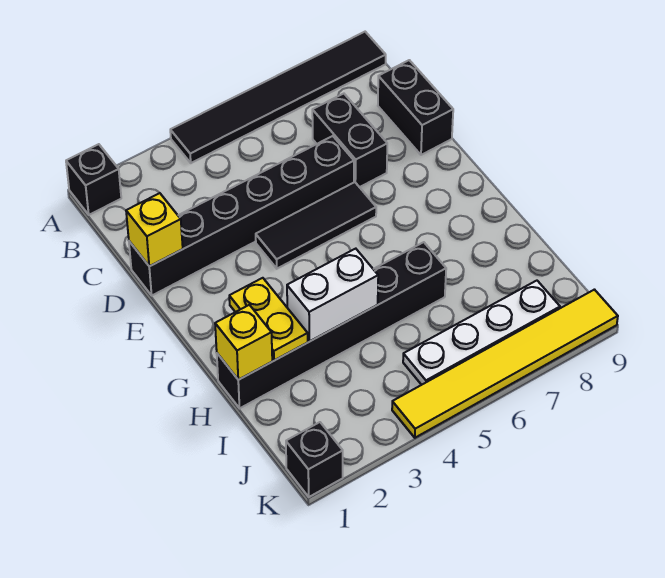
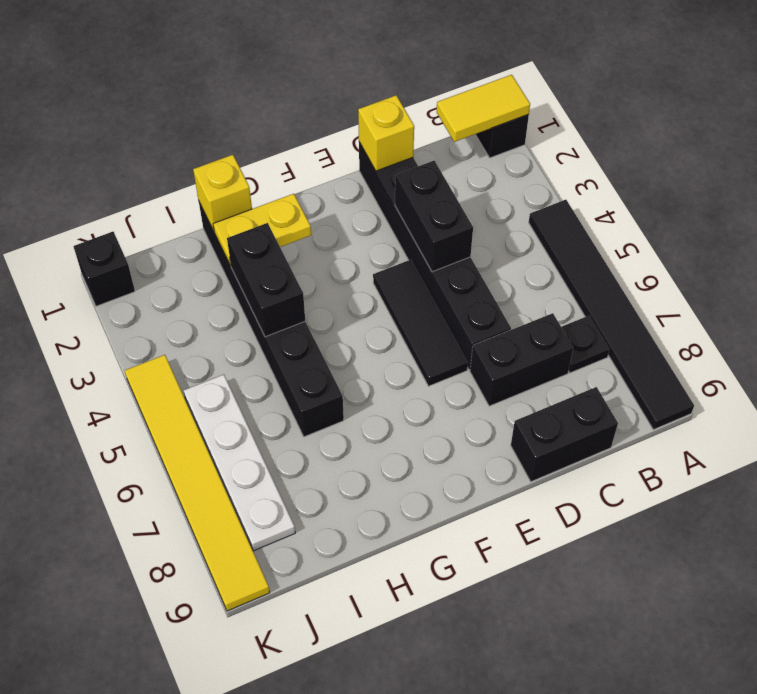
none -> yellow tile A1:B1 level 2
none -> black plate B7 level 1
none -> black brick D3:D4 level 2
white brick H3:H4 level 2 -> black brick H3:H4 level 2

